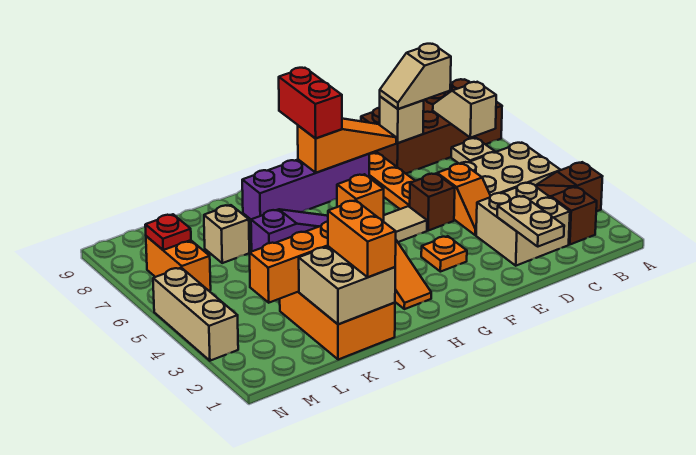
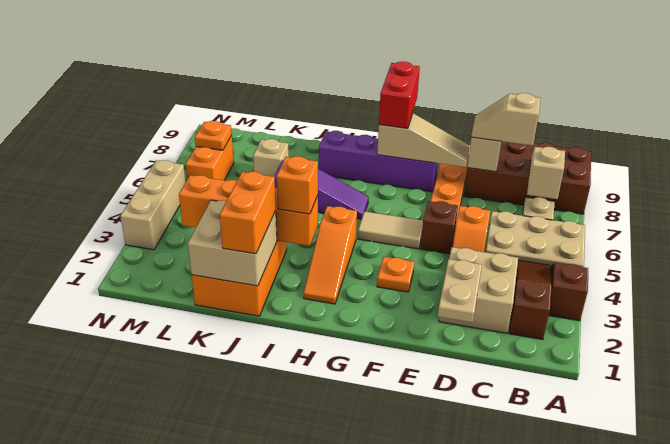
orange slope E8:G8 level 2 top G -> tan slope E8:G8 level 2 top G
red plate M7 level 2 -> orange plate M7 level 2

